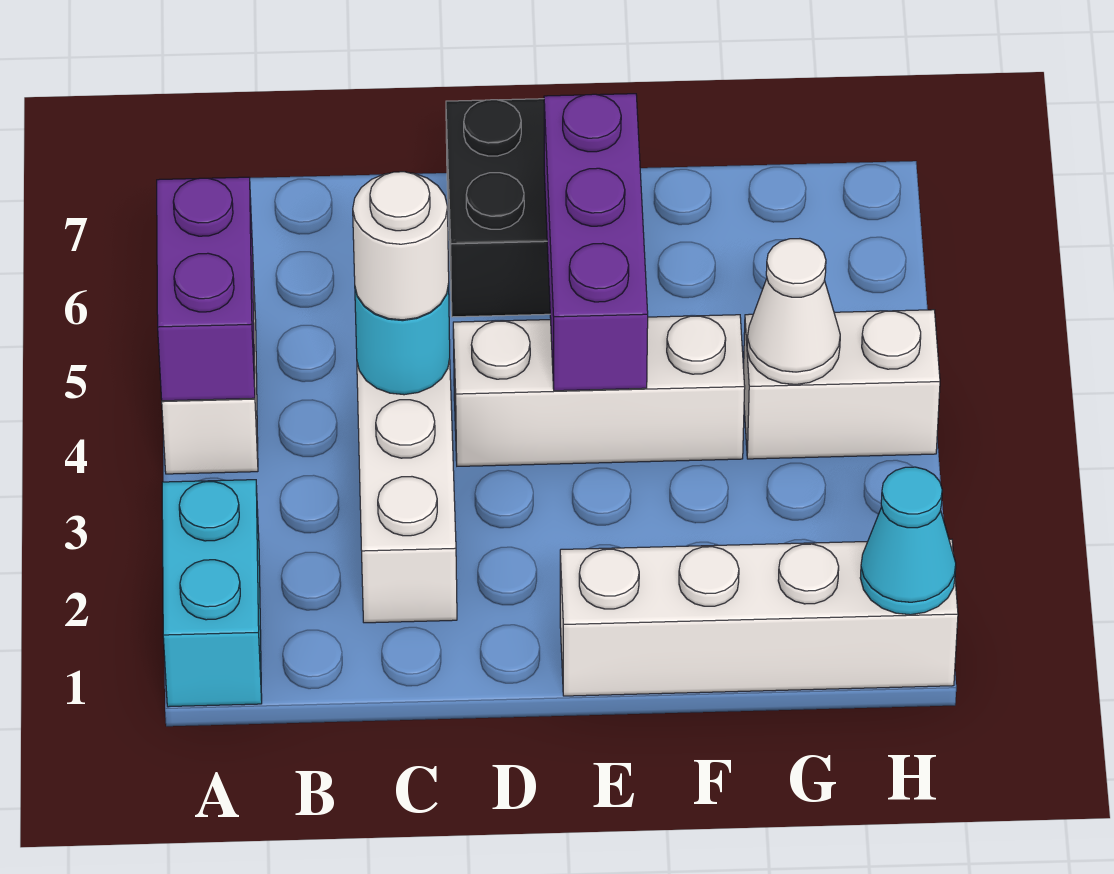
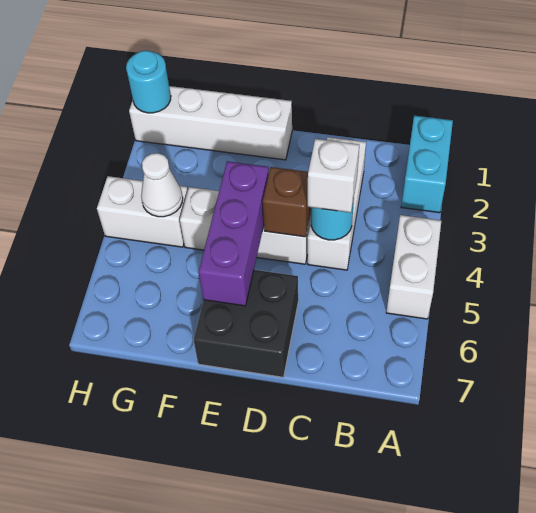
purple brick A4:A5 level 2 -> none
white round brick C4 level 3 -> white brick C4 level 3
none -> brown brick D4 level 2
cyan cone H1 level 2 -> cyan round brick H1 level 2

